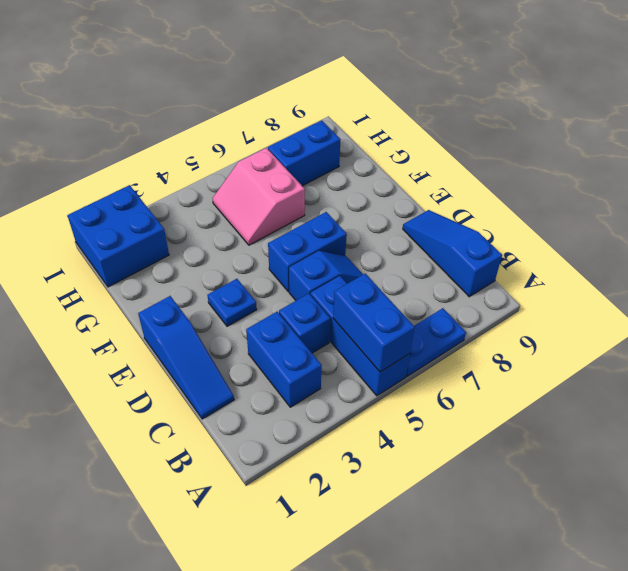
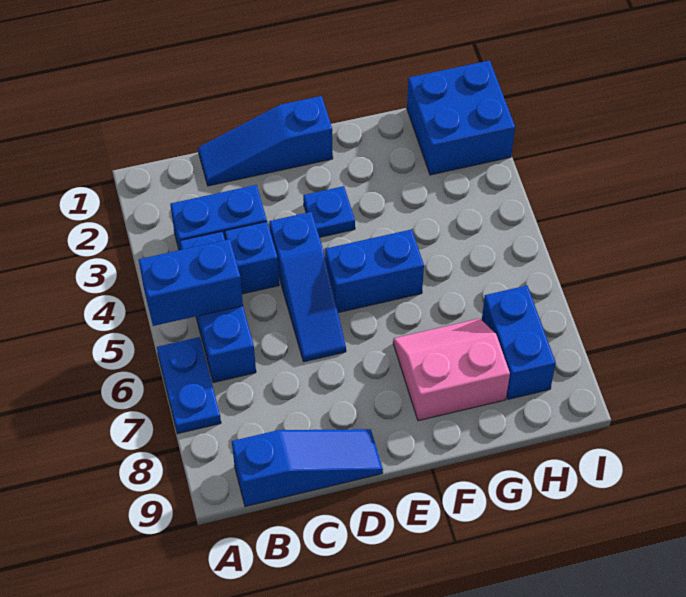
blue brick A5:C5 level 1 -> blue brick B4:B6 level 1
blue slope D5:D6 level 1 top 5 -> blue slope D4:D6 level 1 top 4
blue brick E5:E6 level 1 -> blue brick E5:F5 level 1
pink slope G5:H6 level 1 top 6 -> pink slope F7:G8 level 1 top 8

